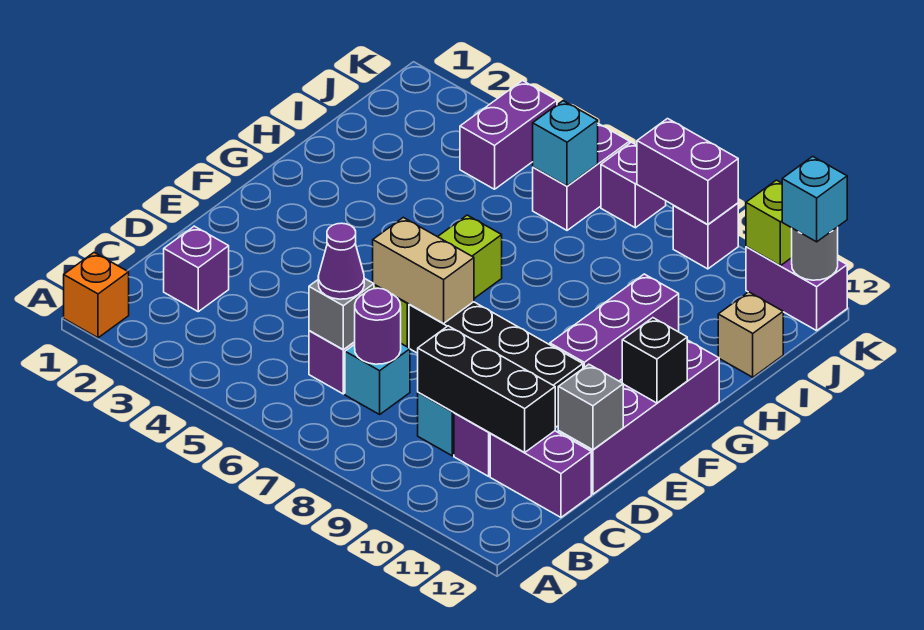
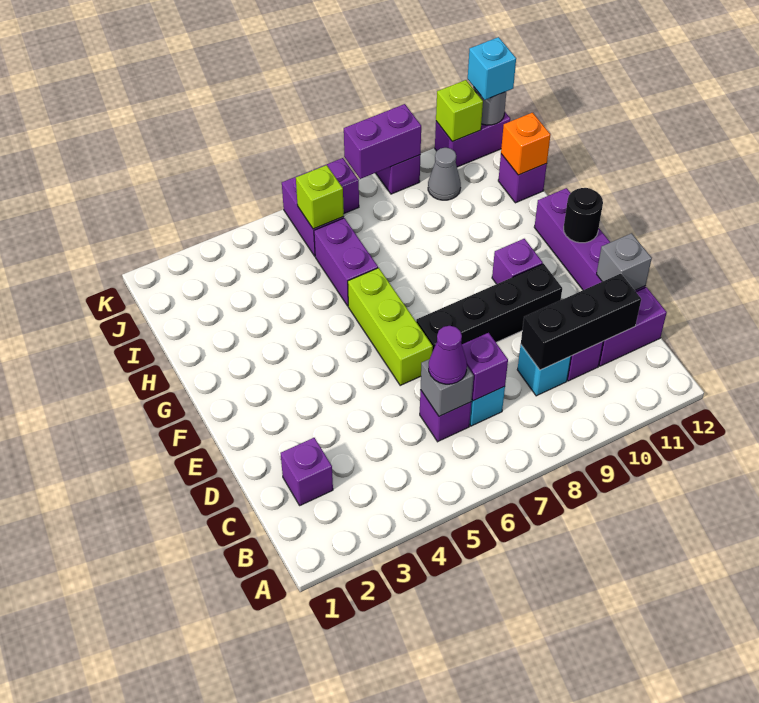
orange brick A1 level 1 -> orange brick I12 level 2
purple round brick C7 level 2 -> purple brick C7 level 2
tan brick E6:E7 level 2 -> none
purple brick F10:H10 level 1 -> purple brick F10 level 1
black brick F12 level 2 -> black round brick F12 level 2
tan brick I12 level 1 -> purple brick I12 level 1
purple brick J4:K4 level 1 -> purple brick H6:I6 level 1
cyan brick J6 level 2 -> lime brick J6 level 2
none -> grey cone J10 level 1

